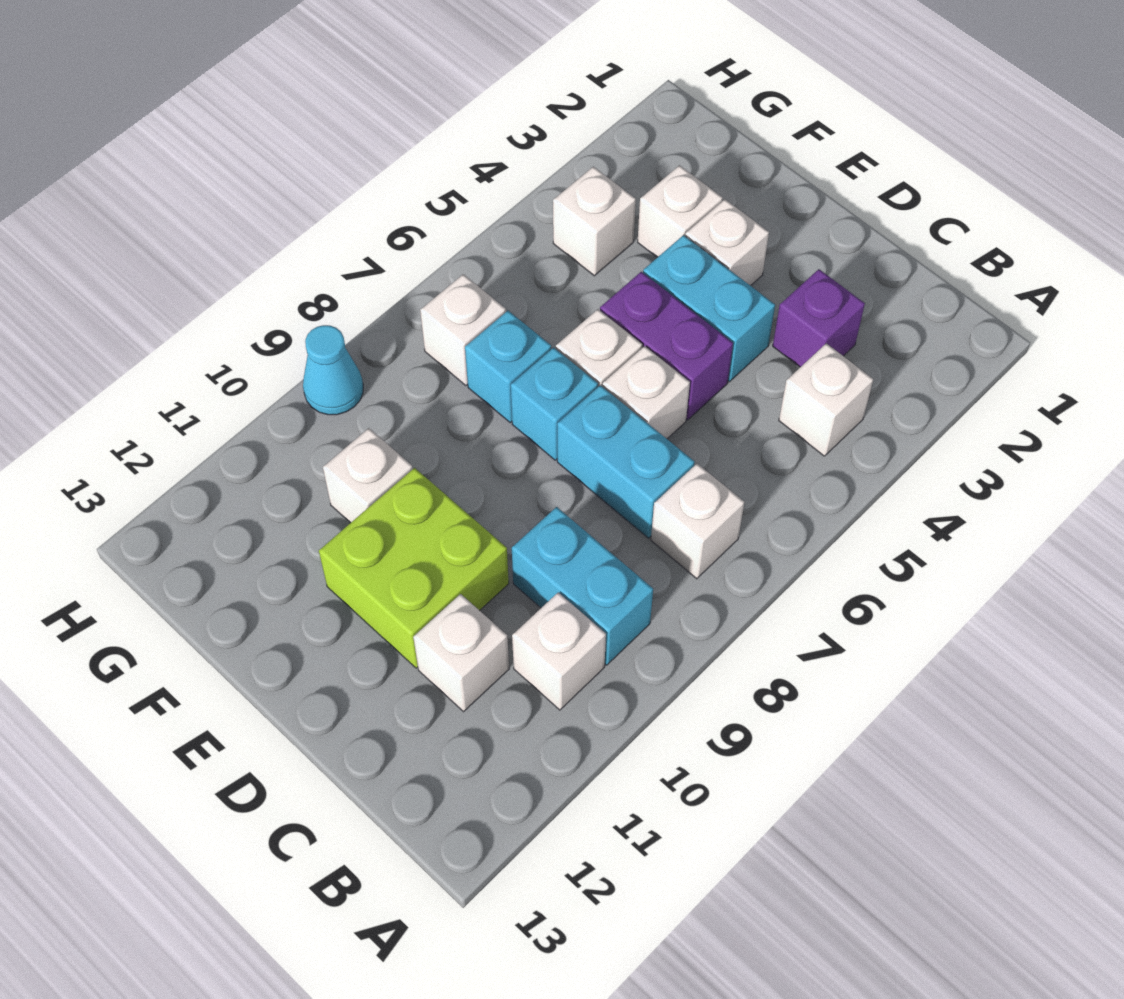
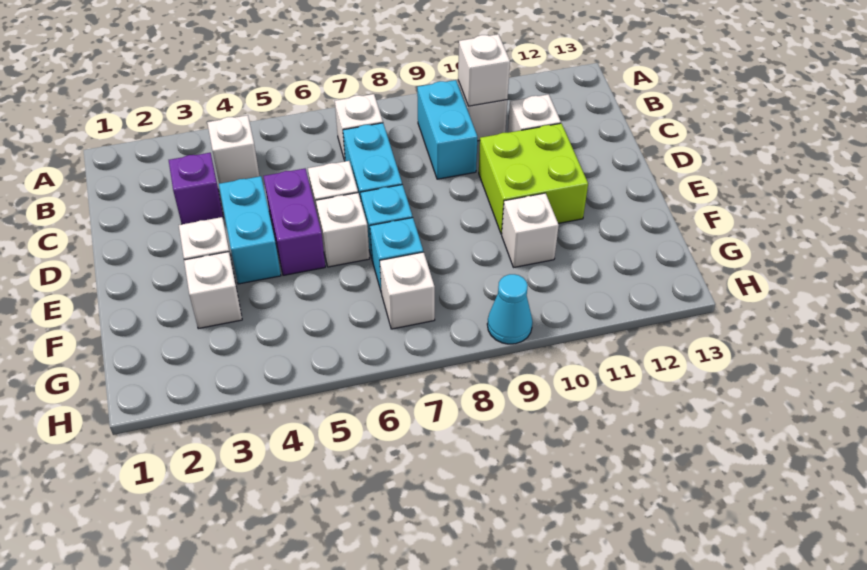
white brick G4 level 1 -> white brick B10 level 2

